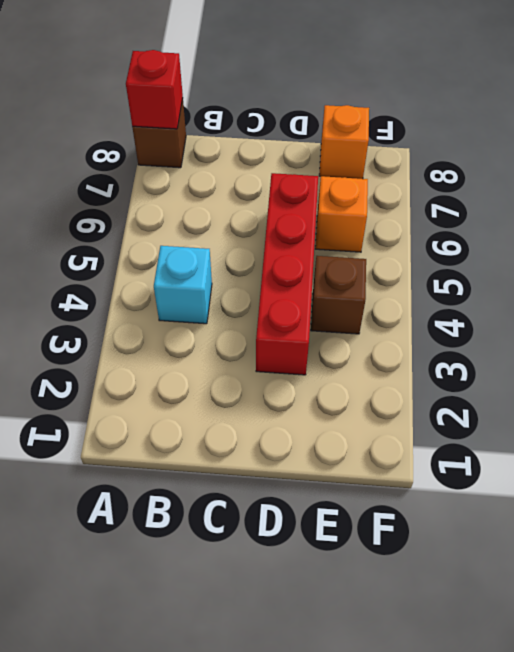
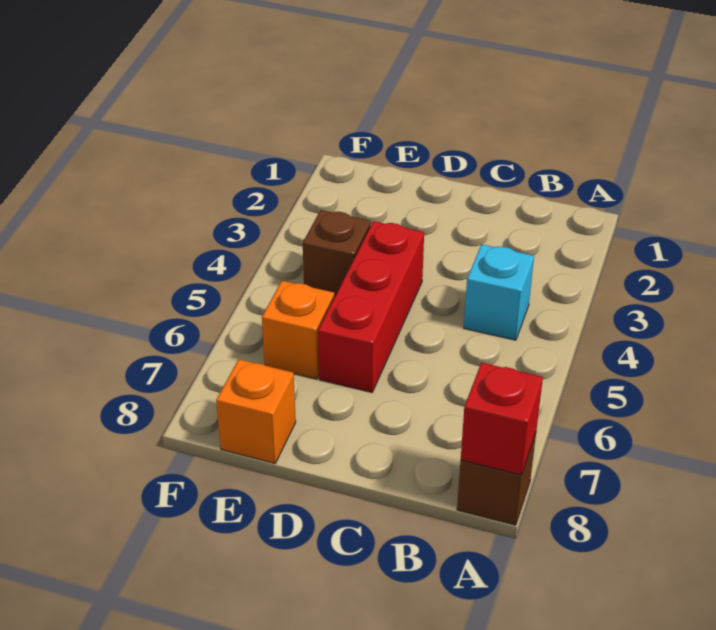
red brick D3:D6 level 1 -> red brick D4:D6 level 1

